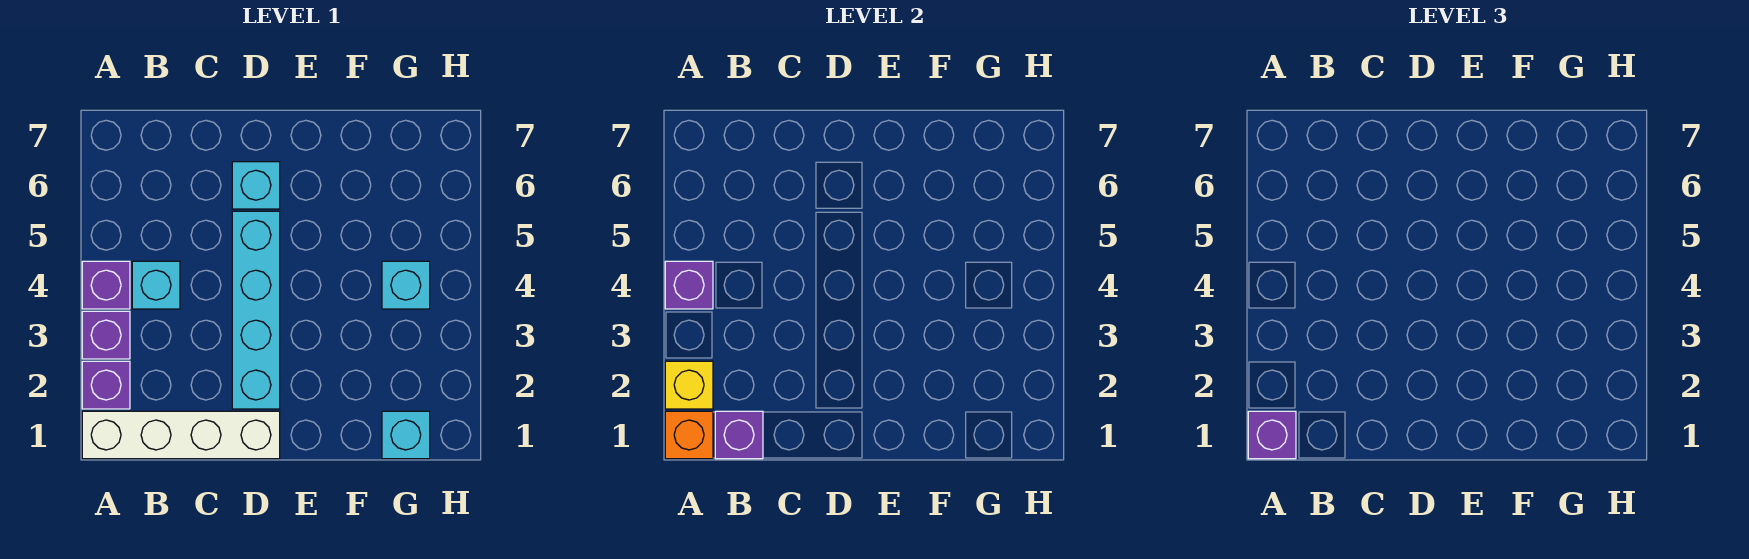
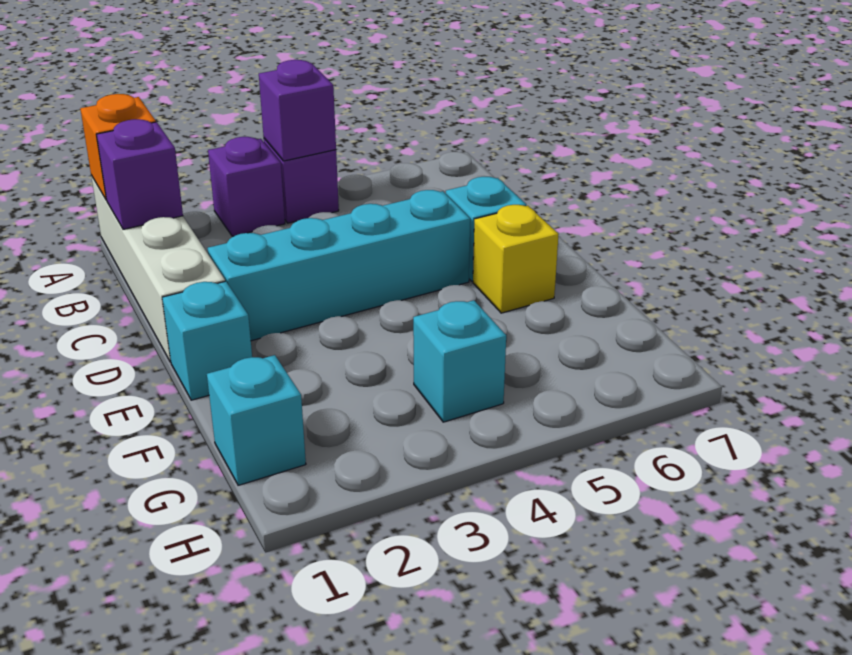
purple brick A1 level 3 -> none
purple brick A2 level 1 -> none
yellow brick A2 level 2 -> yellow brick E6 level 1
cyan brick B4 level 1 -> cyan brick E1 level 1

